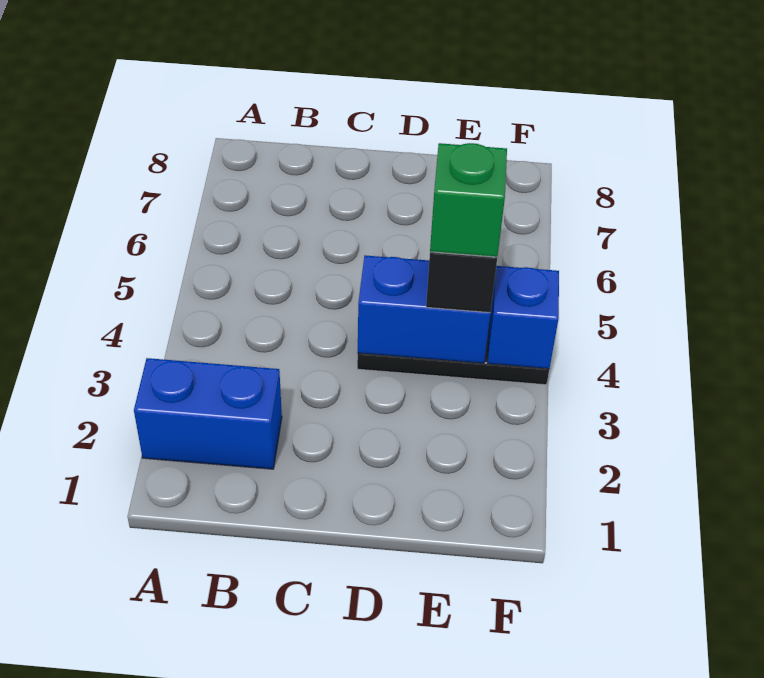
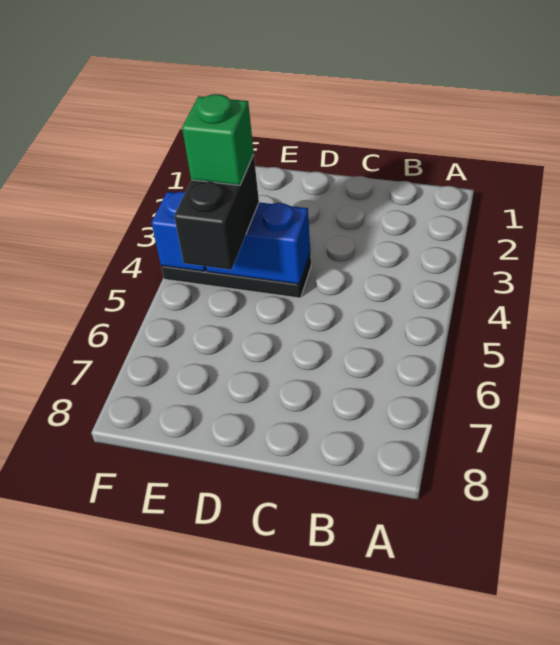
blue brick A2:B2 level 1 -> none

